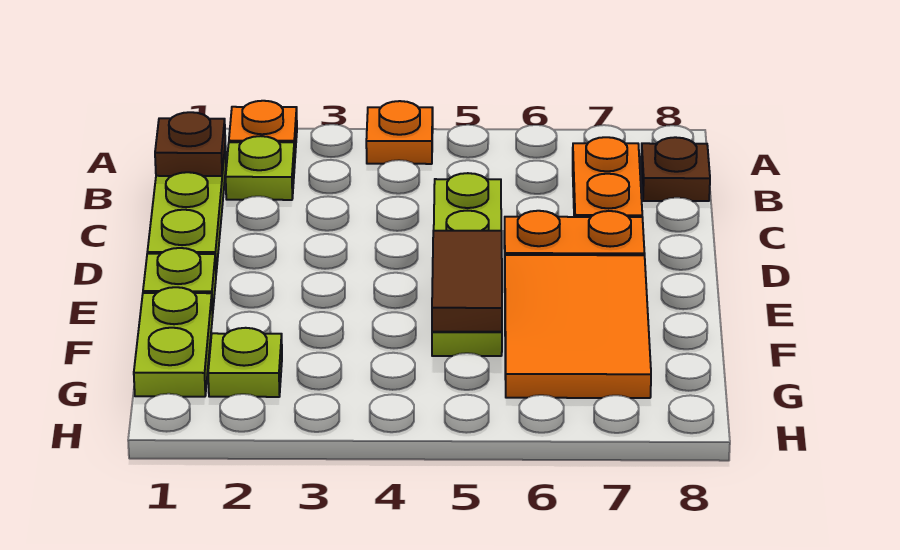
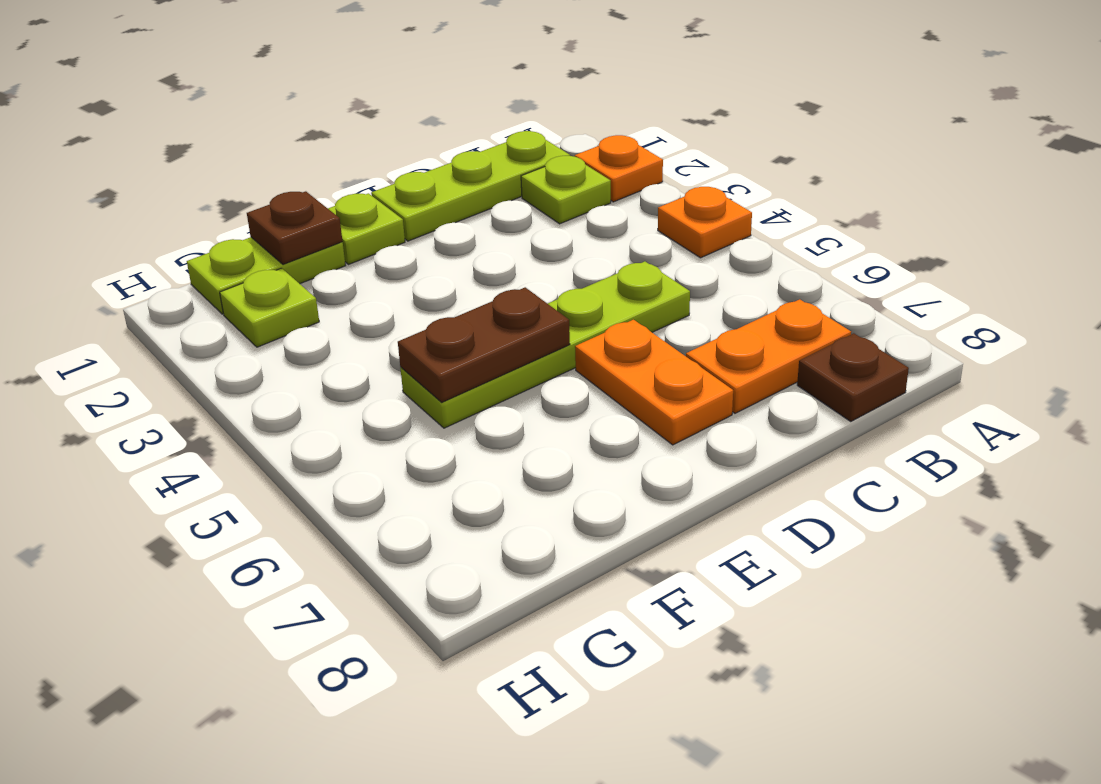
brown plate B1 level 2 -> brown plate F1 level 2
brown tile E5:F5 level 2 -> brown plate E5:F5 level 2
orange tile E6:G7 level 1 -> none

